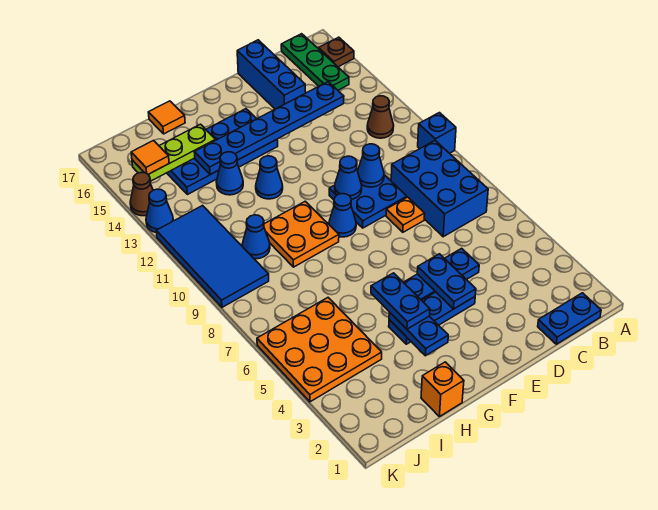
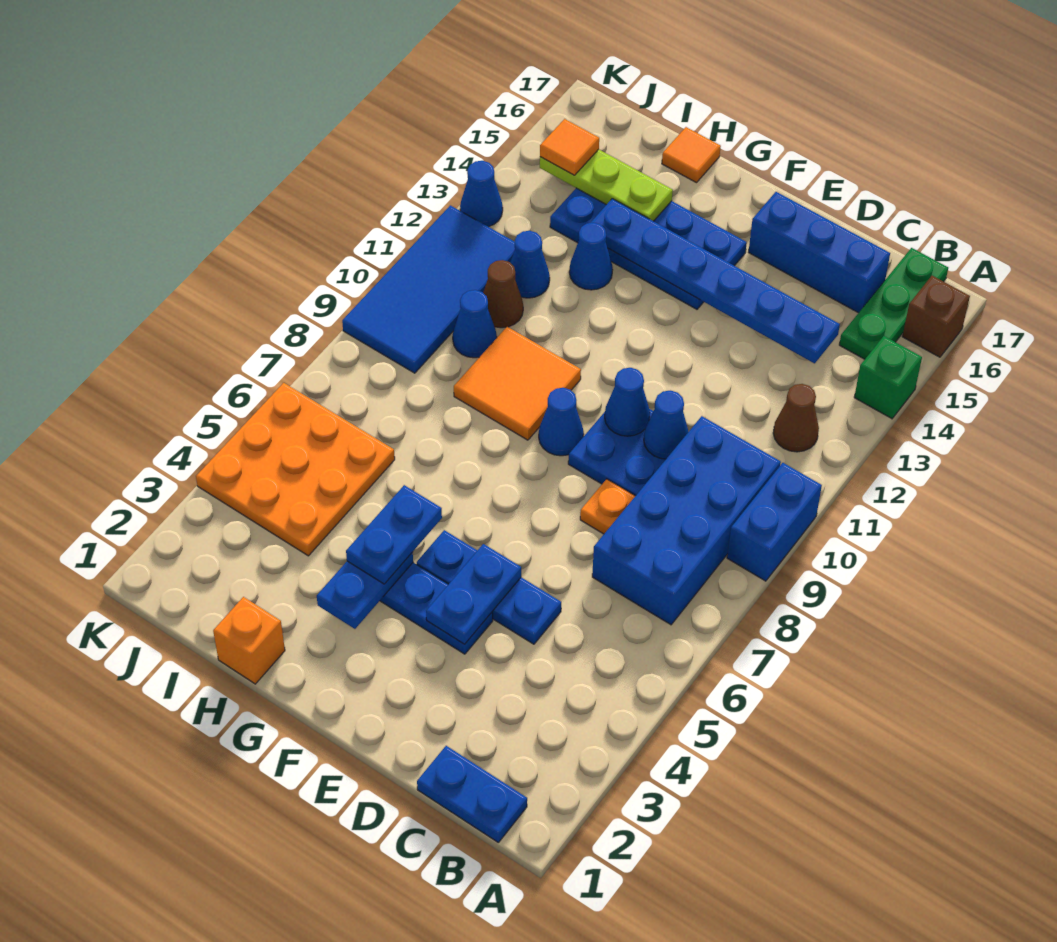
blue brick A10 level 1 -> blue brick A9:A10 level 1
none -> green brick A14 level 1
brown plate A16 level 1 -> brown brick A16 level 1
blue brick B7:C9 level 1 -> blue brick B7:C10 level 1
blue brick D15:D17 level 1 -> blue brick C16:E16 level 1
orange plate G9:H10 level 1 -> orange tile G9:H10 level 1
blue cone G12 level 1 -> blue cone I12 level 1
brown cone K14 level 1 -> brown cone I11 level 1

